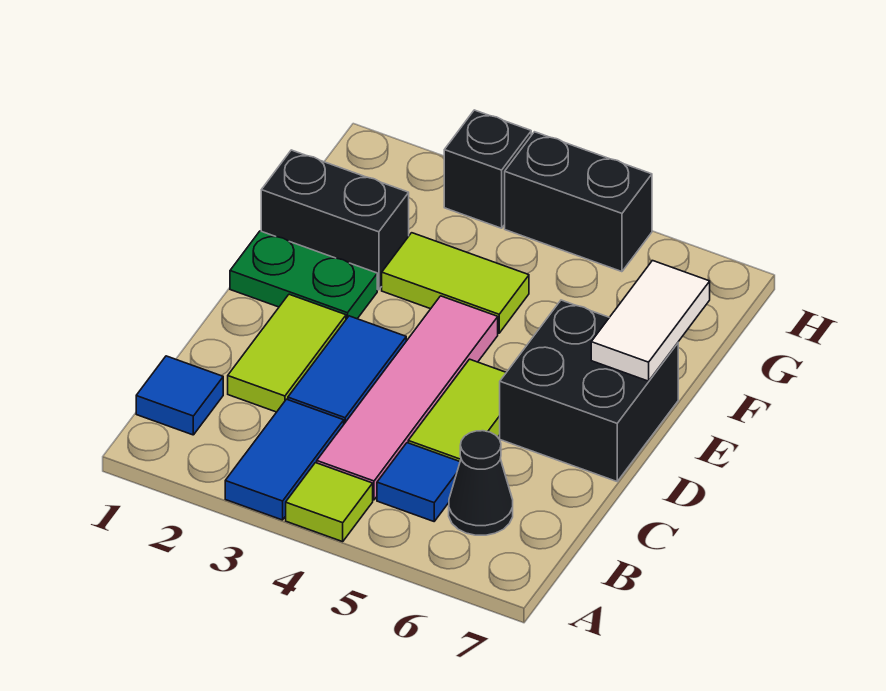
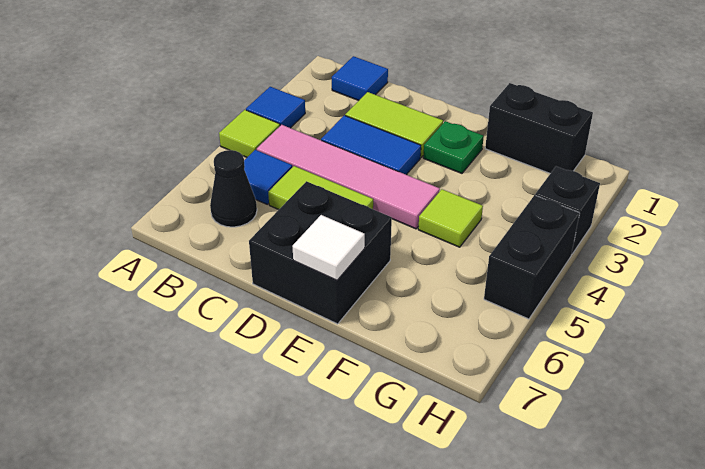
blue tile A3:B3 level 1 -> blue tile A3 level 1
green plate E1:E2 level 1 -> green plate E2 level 1
white tile E7:F7 level 2 -> white tile E7 level 2
black brick F1:F2 level 1 -> black brick F1:G1 level 1
lime tile F3:F4 level 1 -> lime tile F4 level 1

